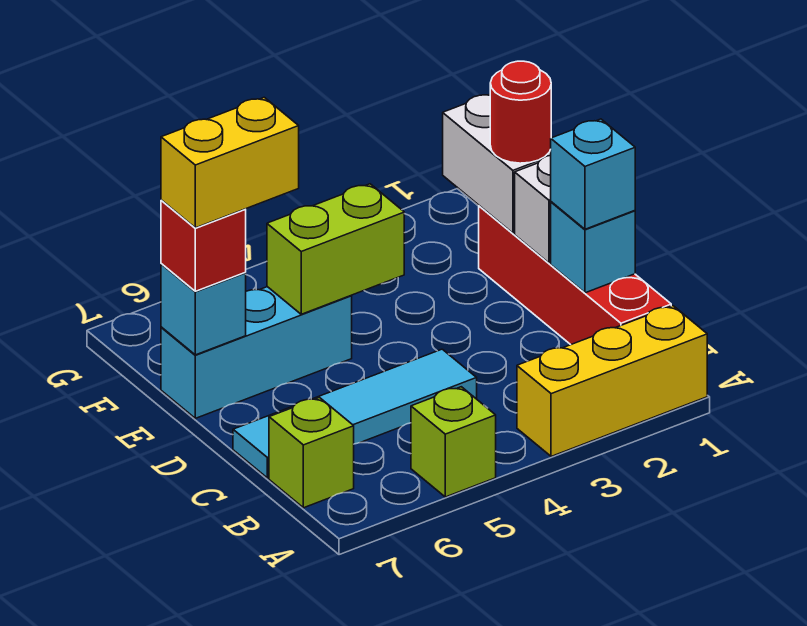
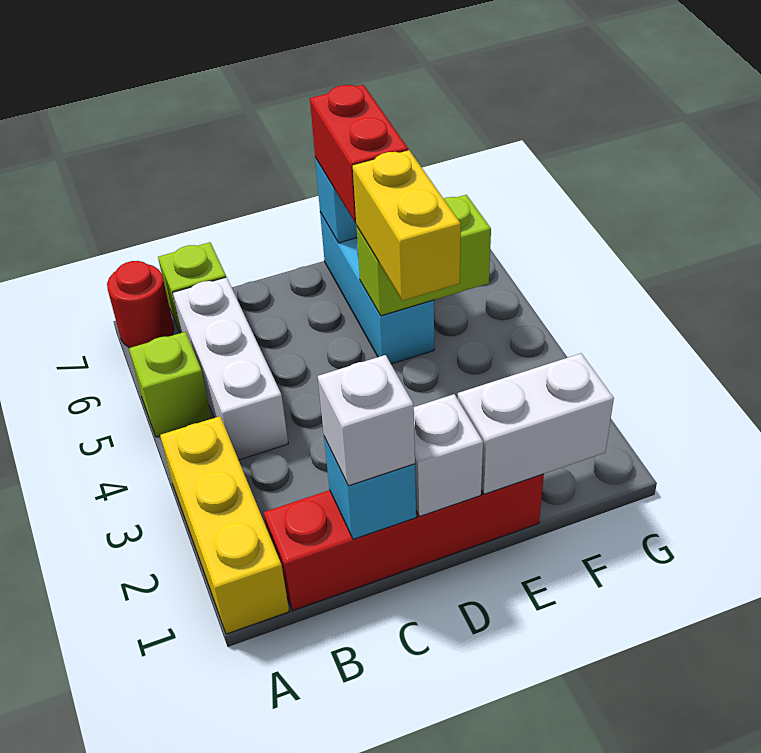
none -> white brick B4:B6 level 1
cyan brick C1 level 3 -> white brick C1 level 3
cyan tile C4:C7 level 1 -> none
red round brick E1 level 3 -> red round brick A7 level 1
lime brick E4:E5 level 2 -> lime brick E5:F5 level 2
yellow brick E6:E7 level 4 -> yellow brick E4:E5 level 3
red brick E7 level 3 -> red brick E6:E7 level 3

